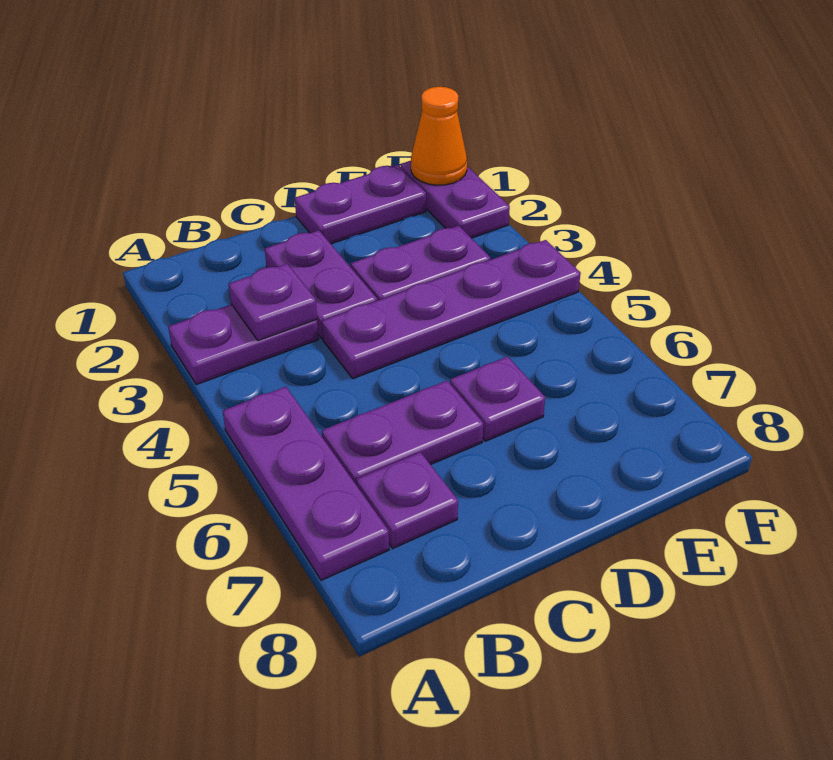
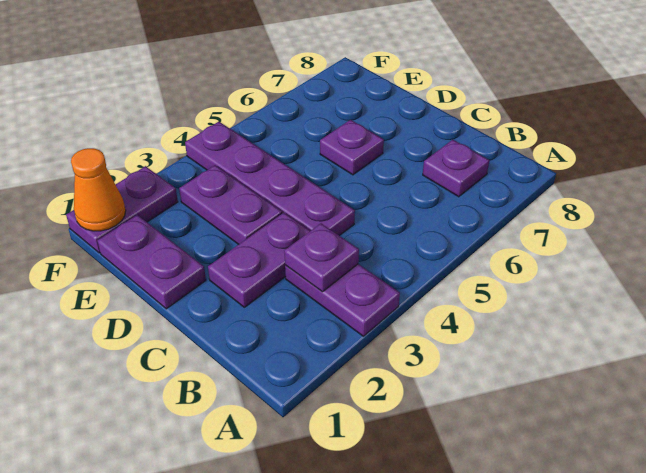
purple plate A5:A7 level 1 -> none
purple plate B6:C6 level 1 -> none

